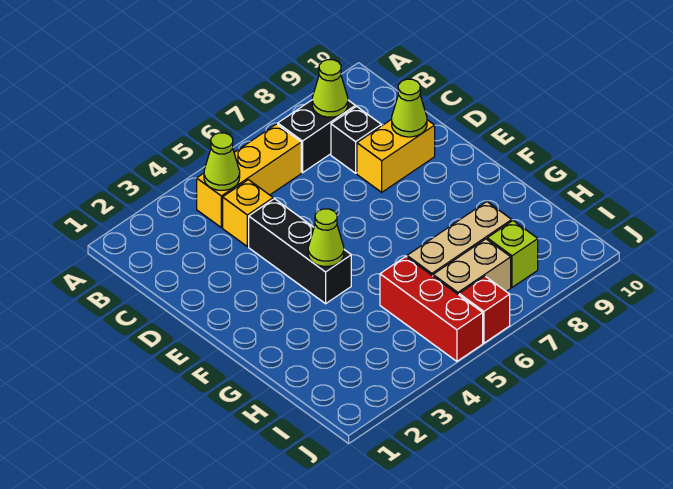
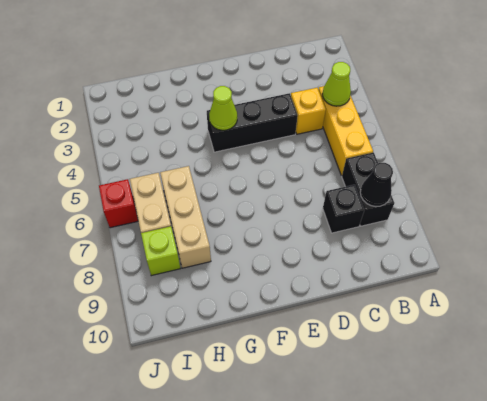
lime cone B8 level 2 -> black cone B8 level 2
yellow brick D8:D9 level 1 -> none
lime cone D9 level 2 -> none
red brick H5:J5 level 1 -> none

